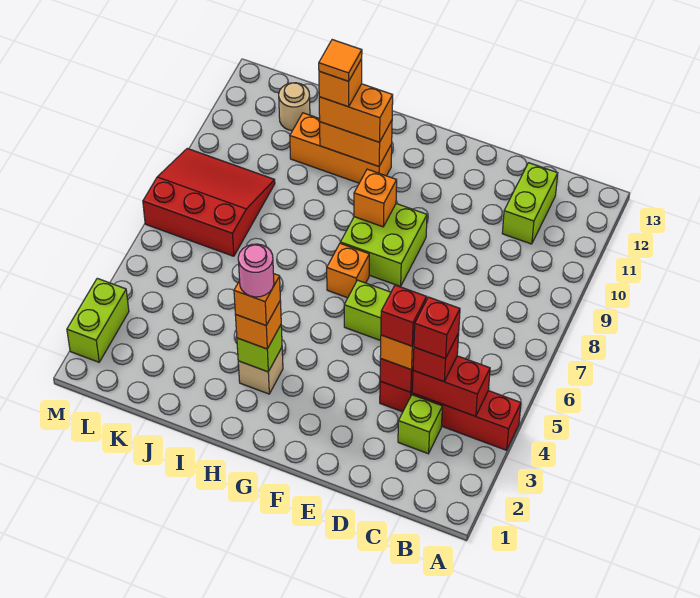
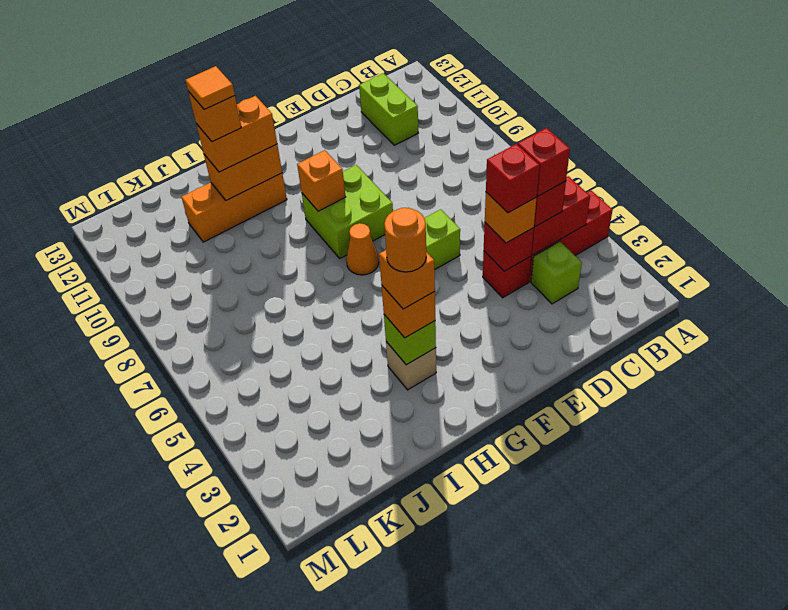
orange brick G7 level 1 -> orange cone G7 level 1
pink round brick H3 level 5 -> orange round brick H3 level 5
red slope K7:M9 level 1 top 7 -> none
tan round brick K12 level 1 -> none
lime brick M2:M3 level 1 -> none

